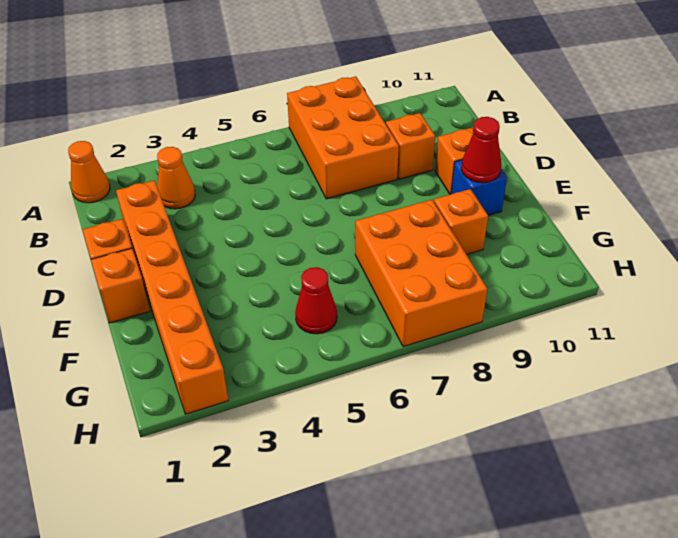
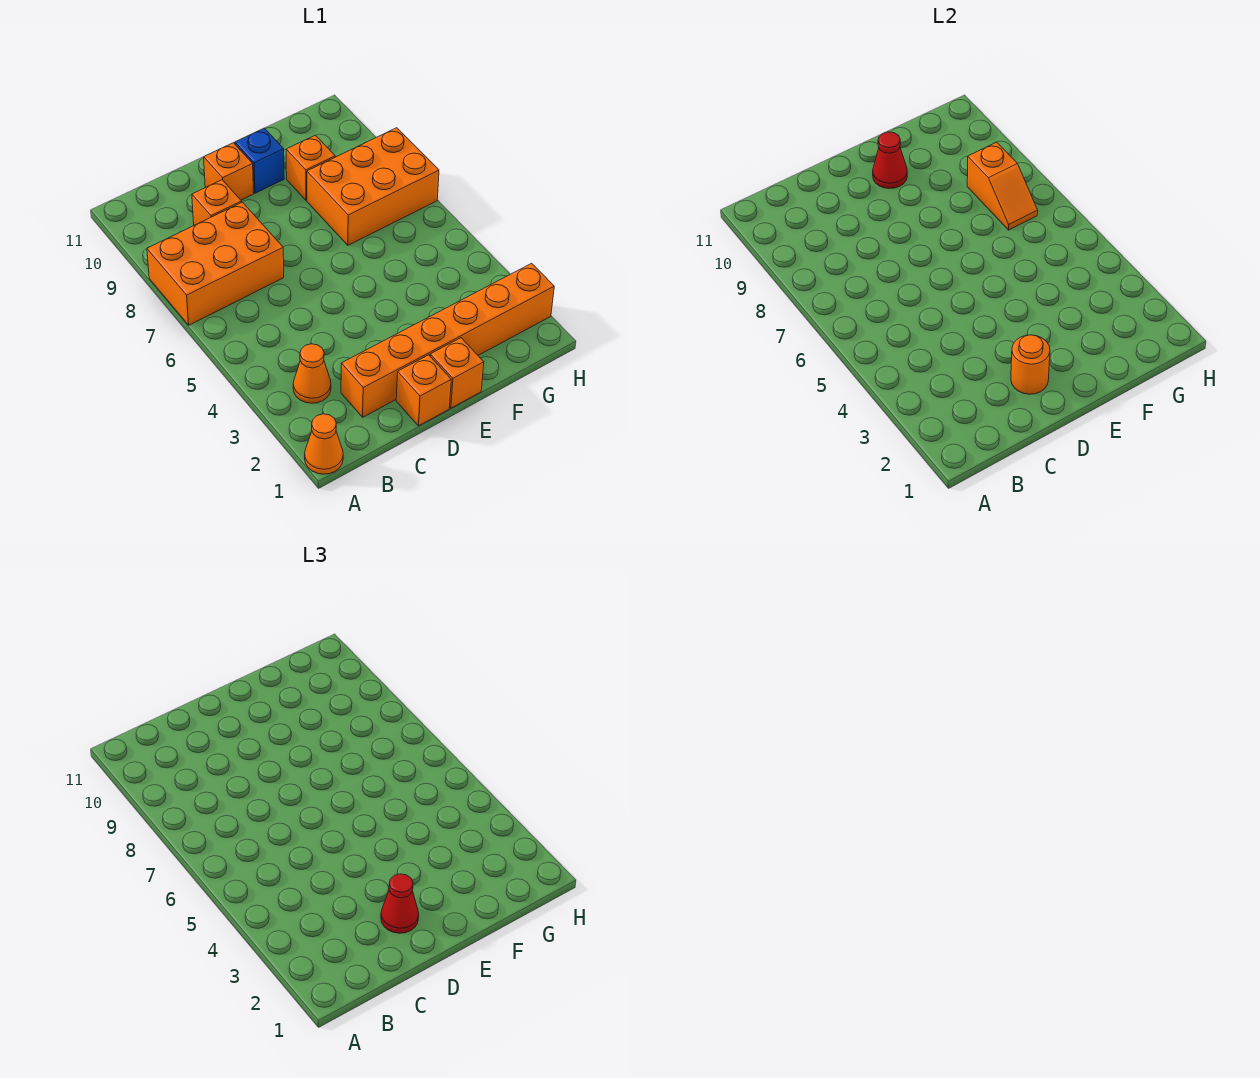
none -> orange round brick D2 level 2
red cone G5 level 1 -> red cone D2 level 3
none -> orange slope G7:G8 level 2 top 8

